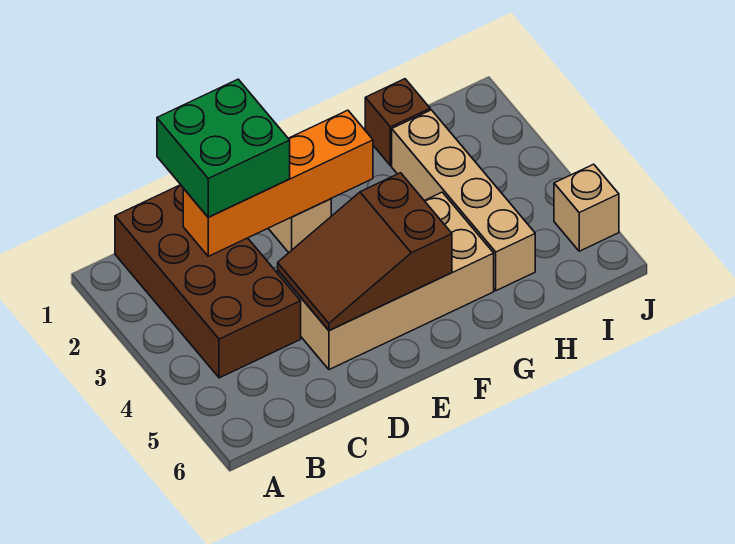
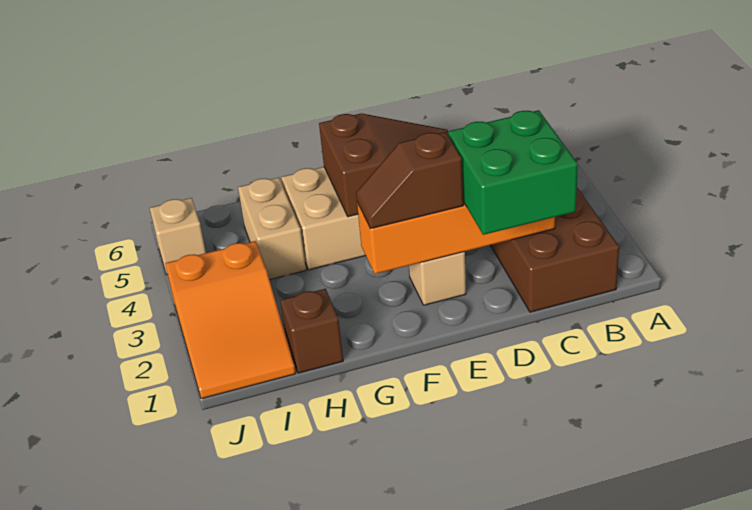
none -> brown slope E2:F2 level 3 top E
tan brick H2:H5 level 1 -> tan brick H4:H5 level 1
none -> orange slope I1:J3 level 1 top 3

